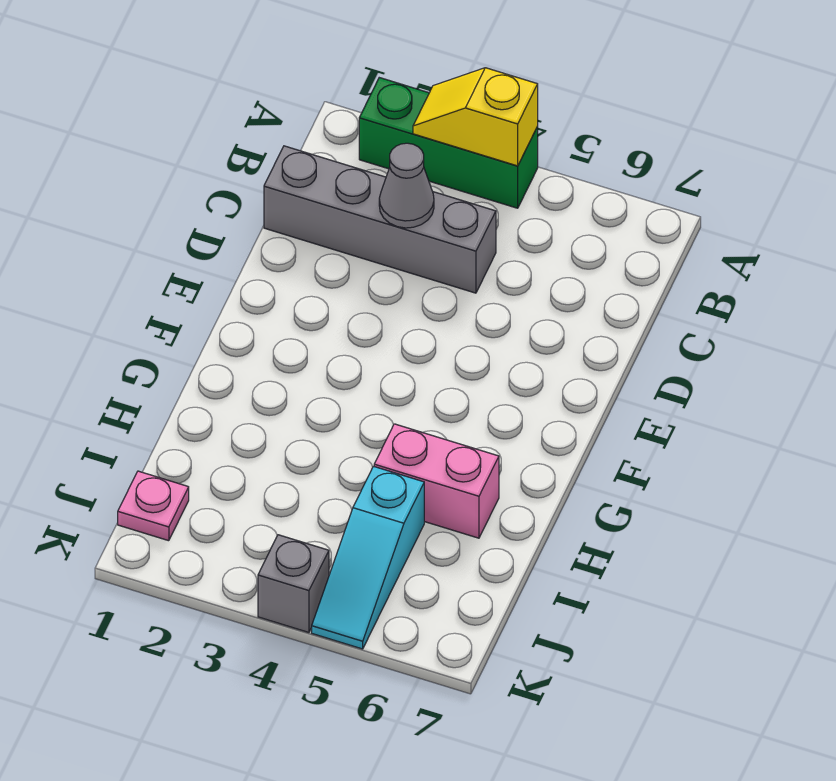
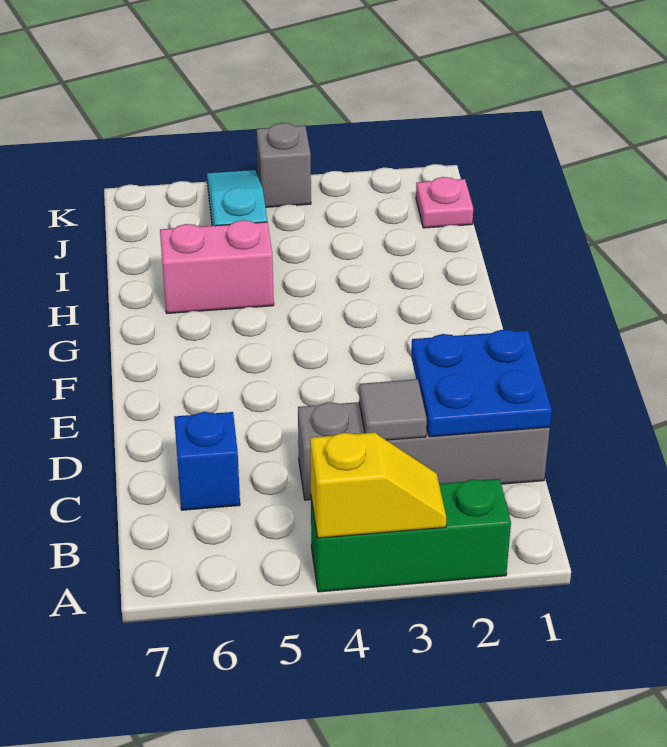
none -> blue plate C1:D2 level 2
grey cone C3 level 2 -> grey tile C3 level 2
none -> blue brick C6 level 1

